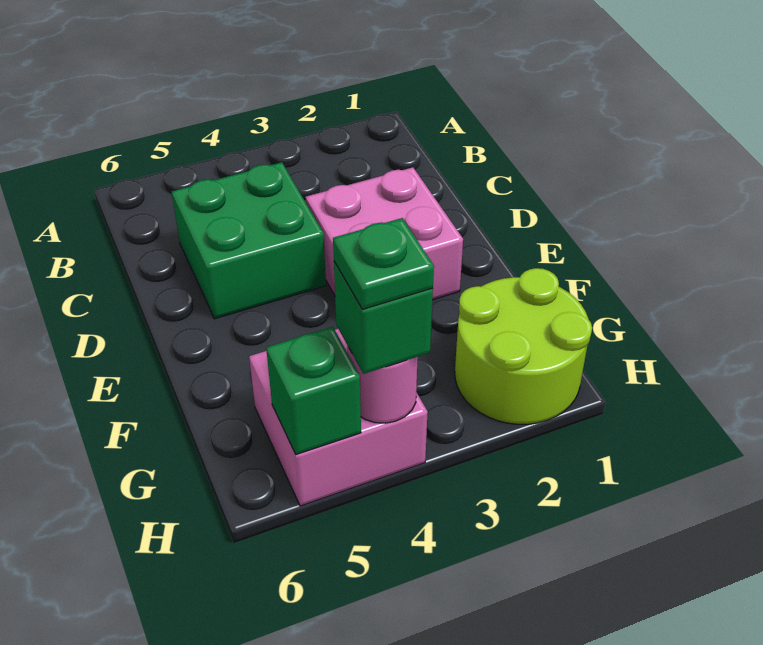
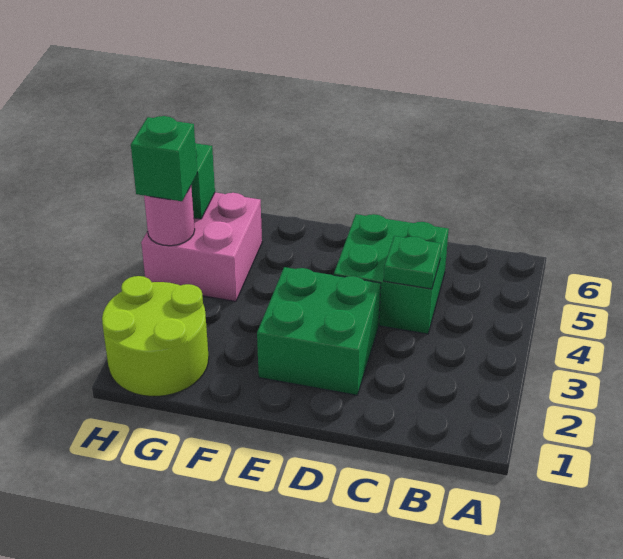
pink brick D2:E3 level 1 -> green brick D2:E3 level 1
green plate H4 level 4 -> green plate C4 level 2

